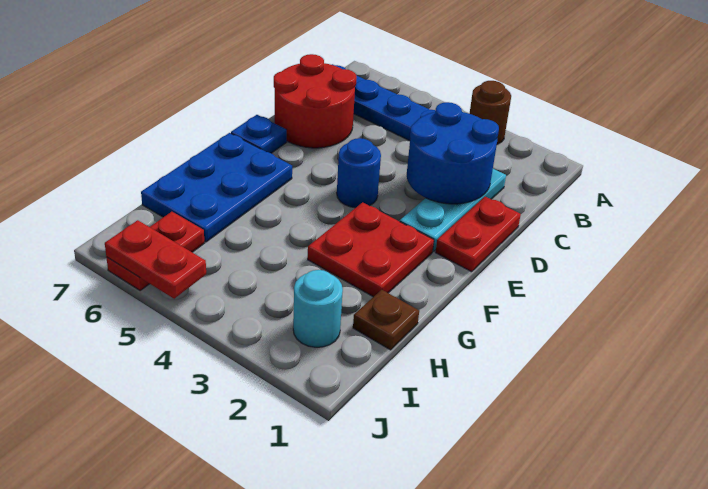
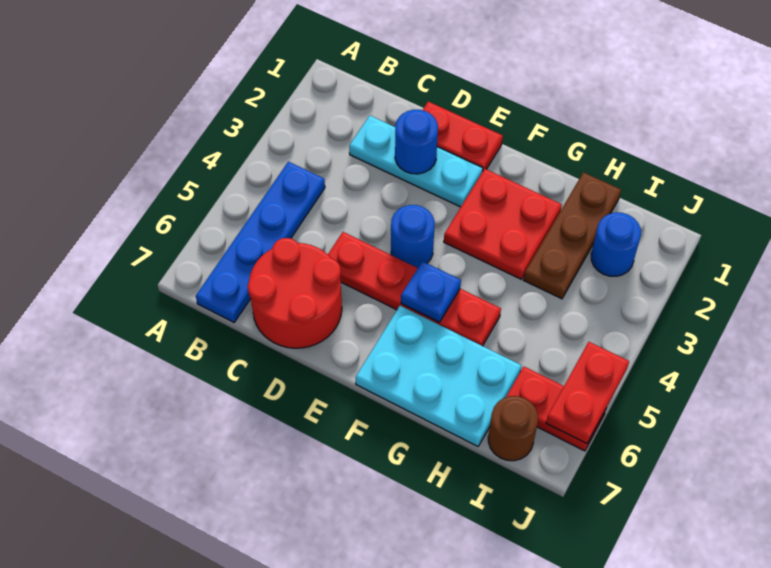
brown round brick A3 level 1 -> brown round brick I7 level 1
blue round brick C2:D3 level 2 -> blue round brick D2 level 2
none -> red plate D5:G5 level 1
blue plate E7 level 1 -> blue plate F5 level 2
blue plate F6:H7 level 1 -> cyan plate F6:H7 level 1
brown plate H1 level 1 -> brown plate H1:H3 level 1
cyan round brick I2 level 1 -> blue round brick I2 level 1

